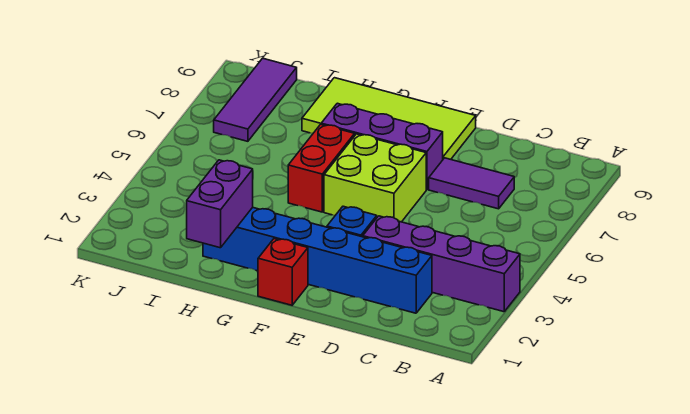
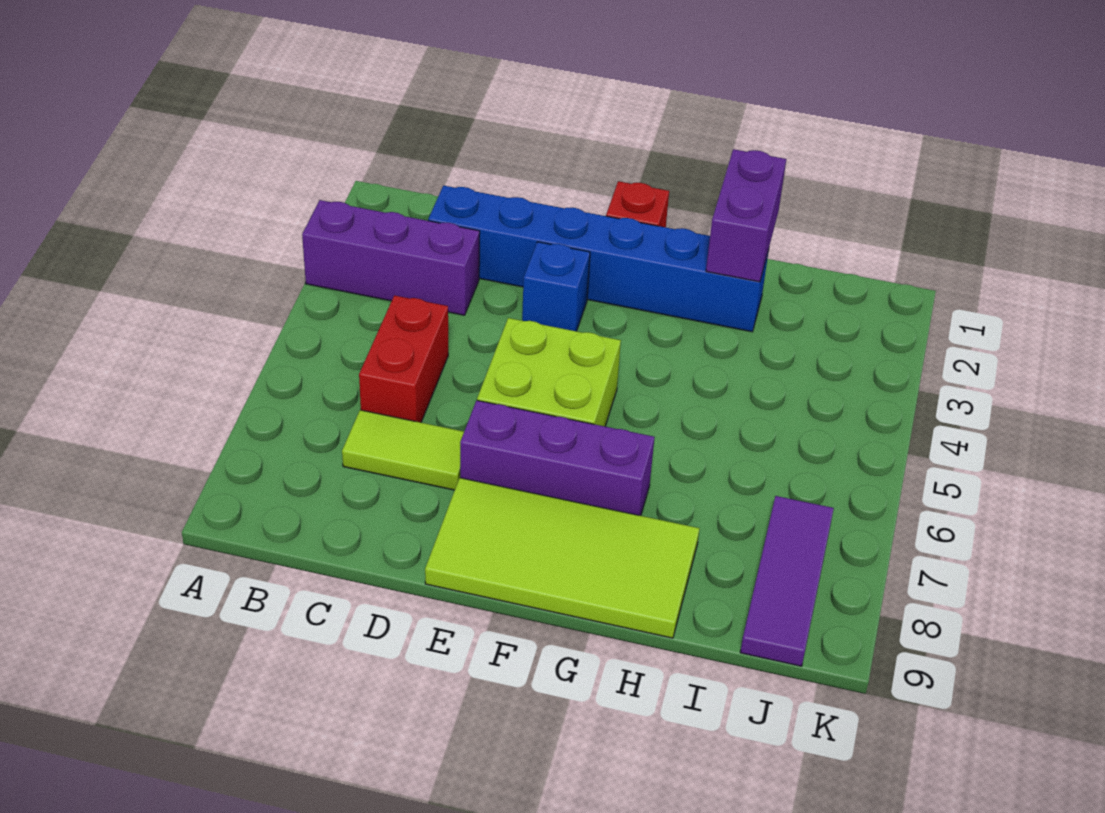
purple brick A3:D3 level 1 -> purple brick A3:C3 level 1
purple tile C7:D7 level 1 -> lime tile C7:D7 level 1
red brick G5:G6 level 1 -> red brick C5:C6 level 1

